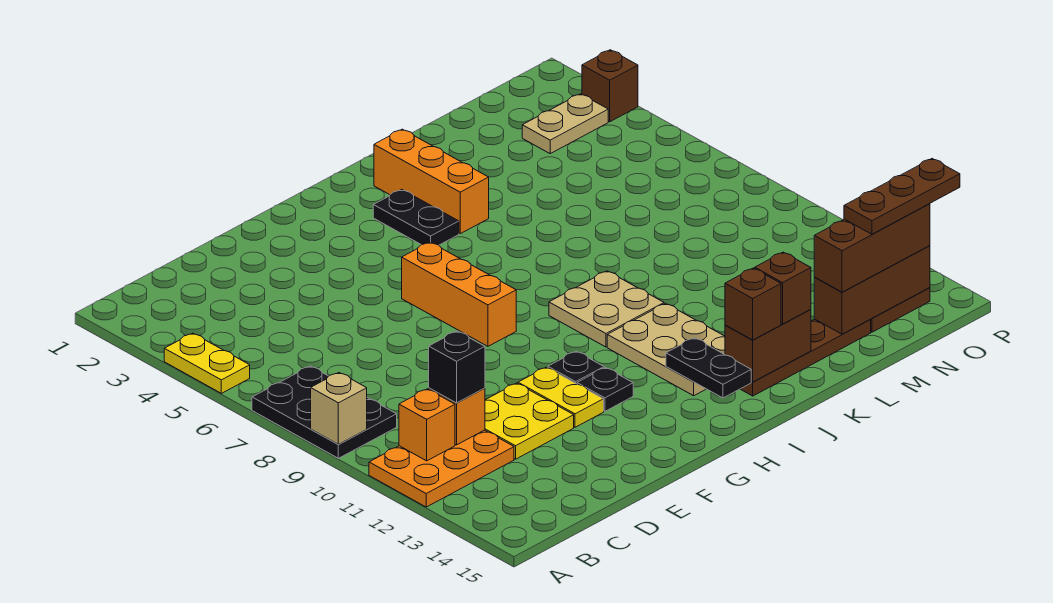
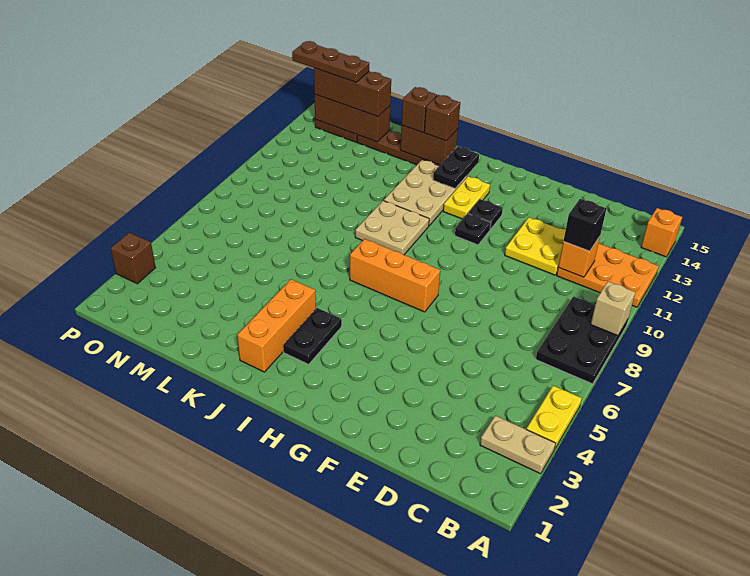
orange brick B11 level 2 -> orange brick A14 level 1
yellow plate F11:F12 level 1 -> yellow plate H12:H13 level 1
orange brick G6:G8 level 1 -> orange brick G7:I7 level 1
tan plate N3:O3 level 1 -> tan plate A3:B3 level 1

